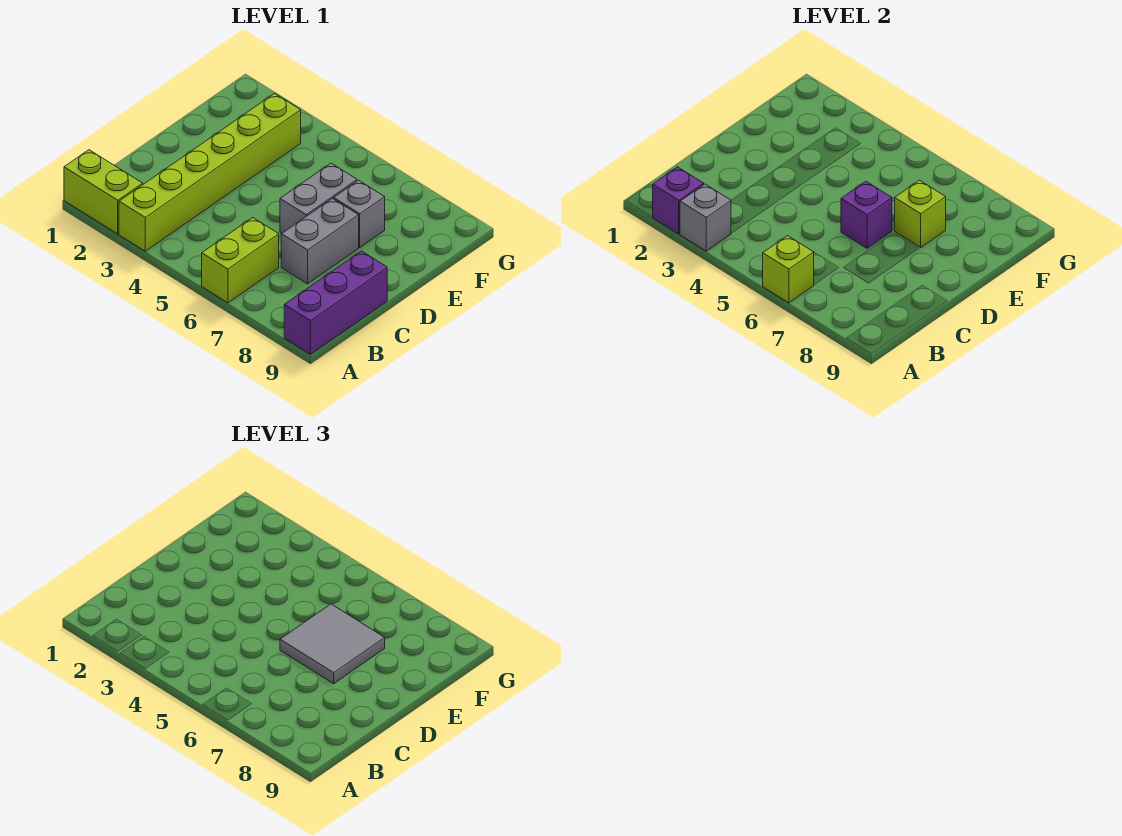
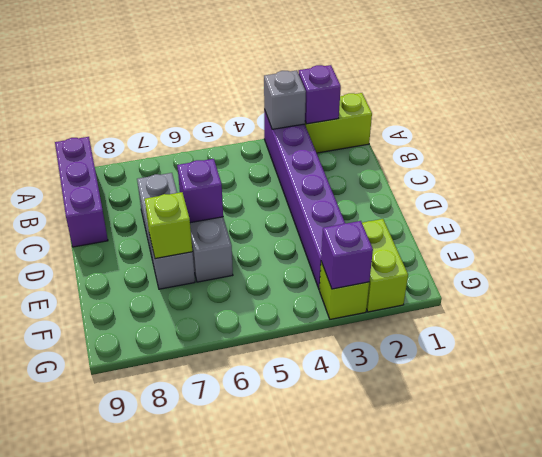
lime brick A3:F3 level 1 -> purple brick A3:F3 level 1
lime brick A6:B6 level 1 -> lime brick F2:G2 level 1
lime brick A6 level 2 -> lime brick G3 level 1
grey tile D6:E7 level 3 -> none
none -> purple brick G3 level 2

